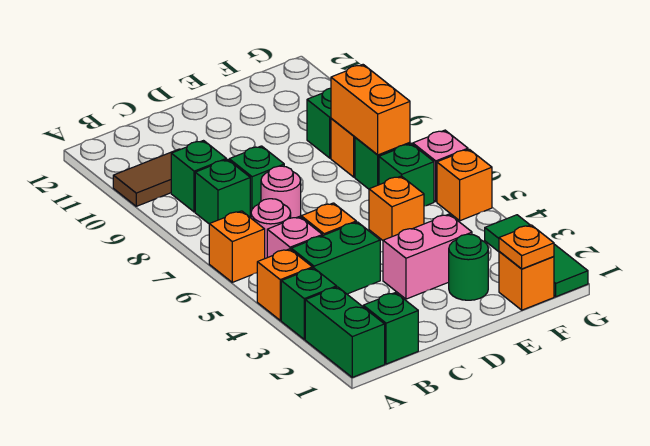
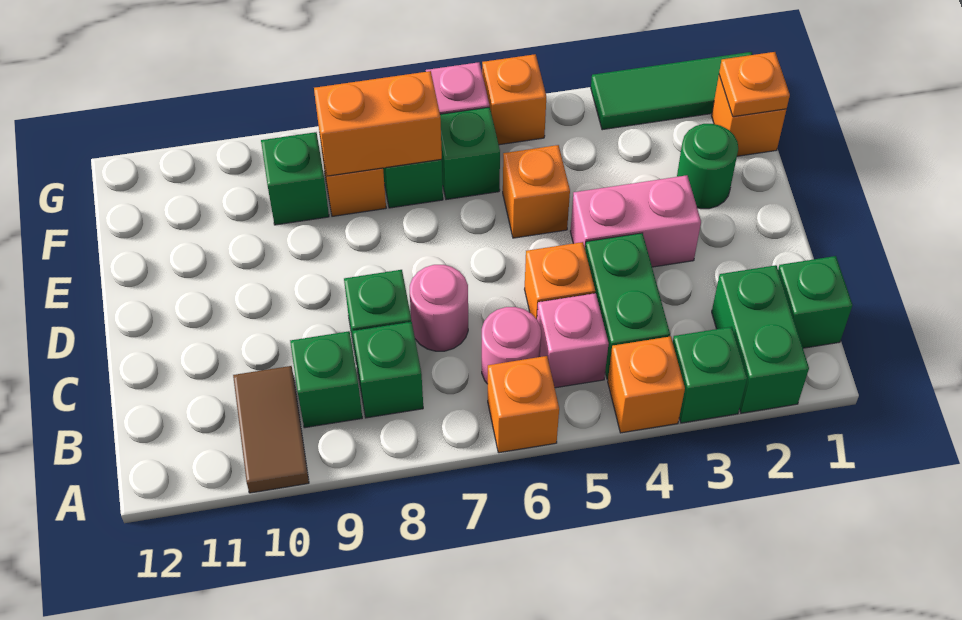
green brick A1:A2 level 1 -> green brick A2:B2 level 1
pink brick D3:E3 level 1 -> pink brick D3:D4 level 1

